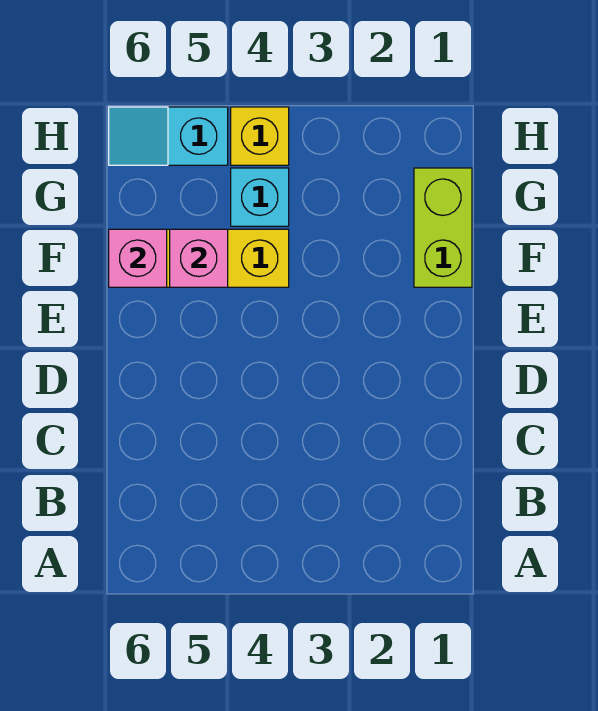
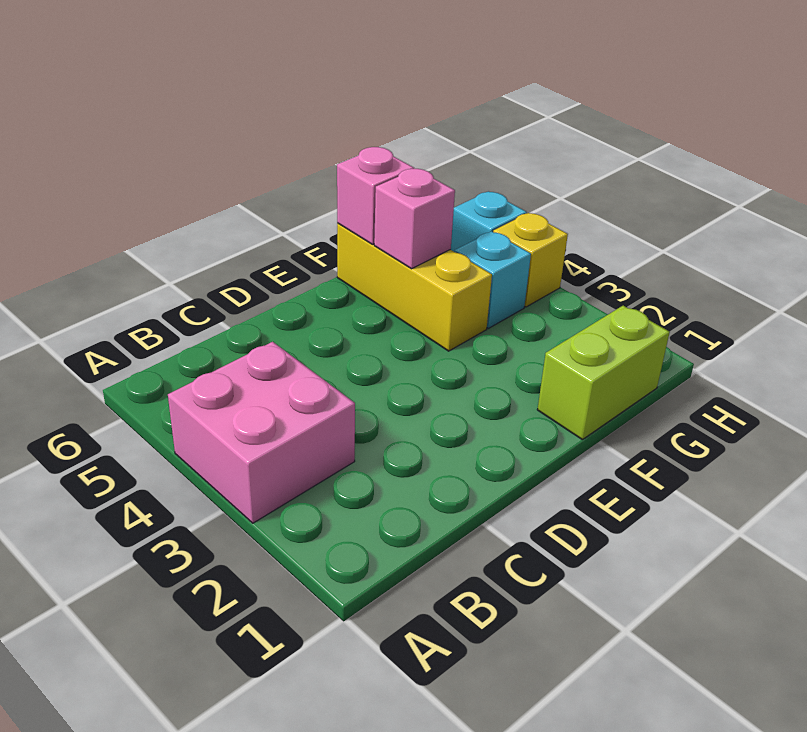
none -> pink brick A3:B4 level 1

